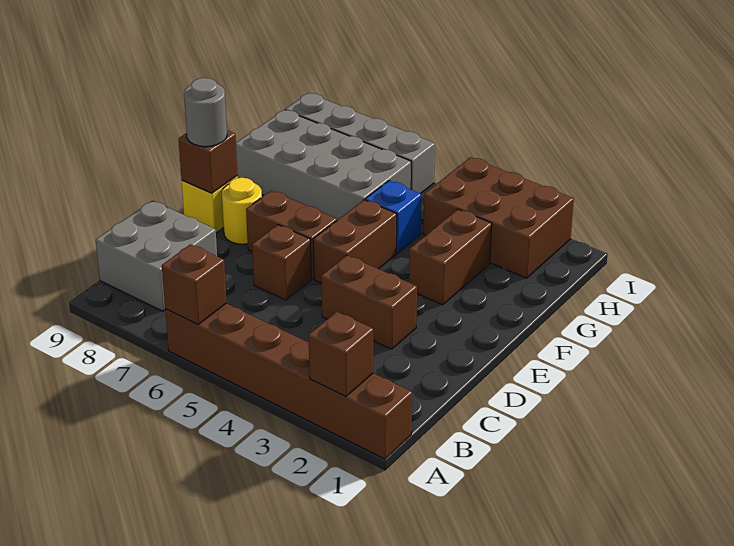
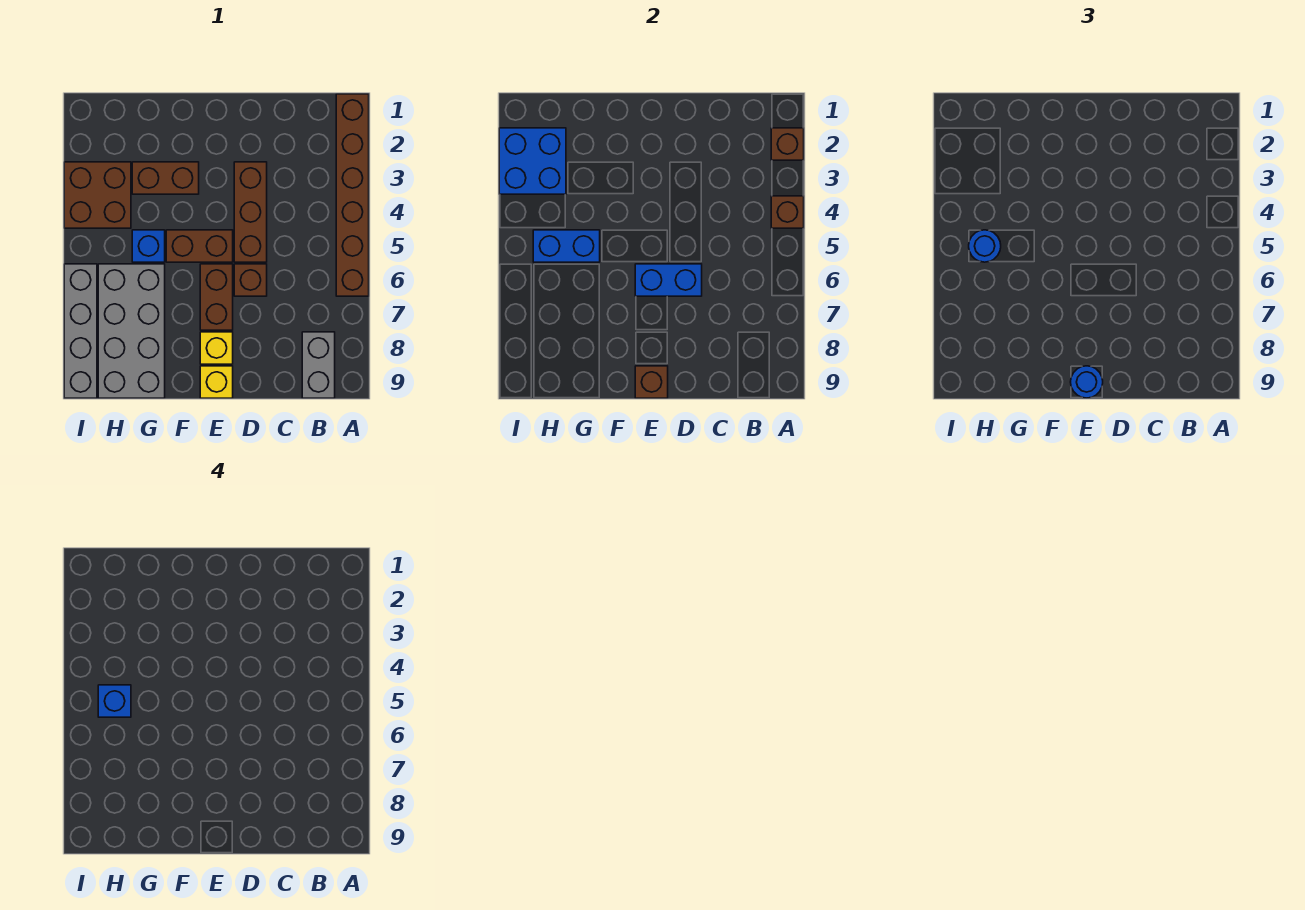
brown brick A6 level 2 -> brown brick A4 level 2
grey brick B8:C9 level 1 -> grey brick B8:B9 level 1
brown brick D3:D4 level 1 -> brown brick D3:D5 level 1
none -> blue brick D6:E6 level 2
yellow round brick E8 level 1 -> yellow brick E8 level 1
grey round brick E9 level 3 -> blue round brick E9 level 3
none -> blue brick G5:H5 level 2
brown brick H2:I4 level 1 -> brown brick H3:I4 level 1
none -> blue brick H2:I3 level 2
none -> blue round brick H5 level 3
none -> blue brick H5 level 4

